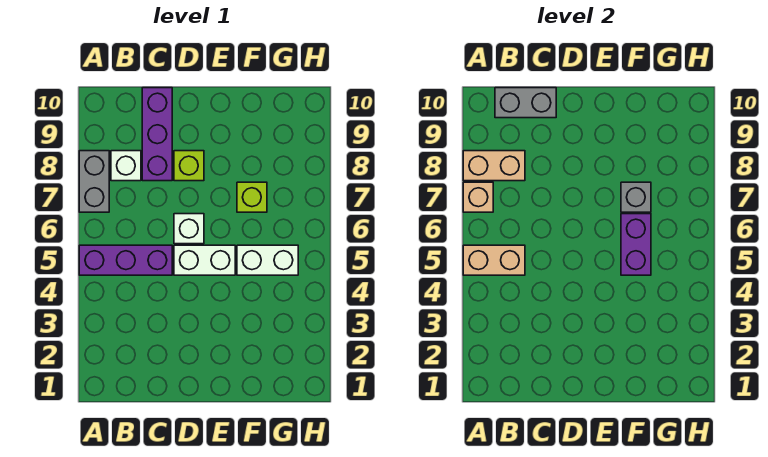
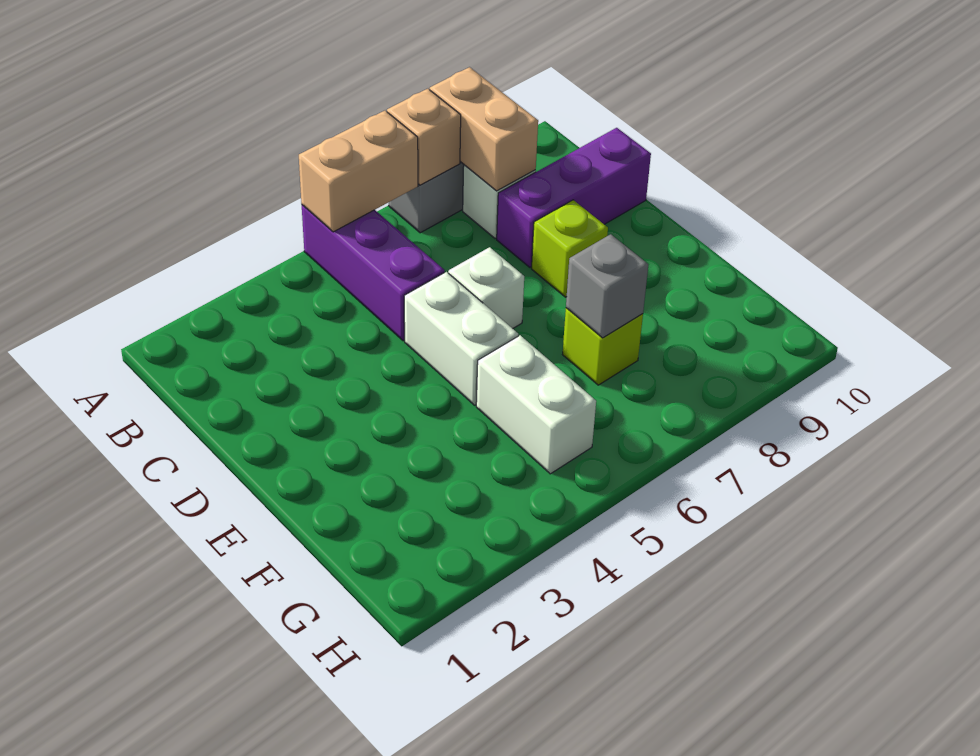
tan brick A5:B5 level 2 -> tan brick A5:A6 level 2
grey brick B10:C10 level 2 -> none
purple brick F5:F6 level 2 -> none

